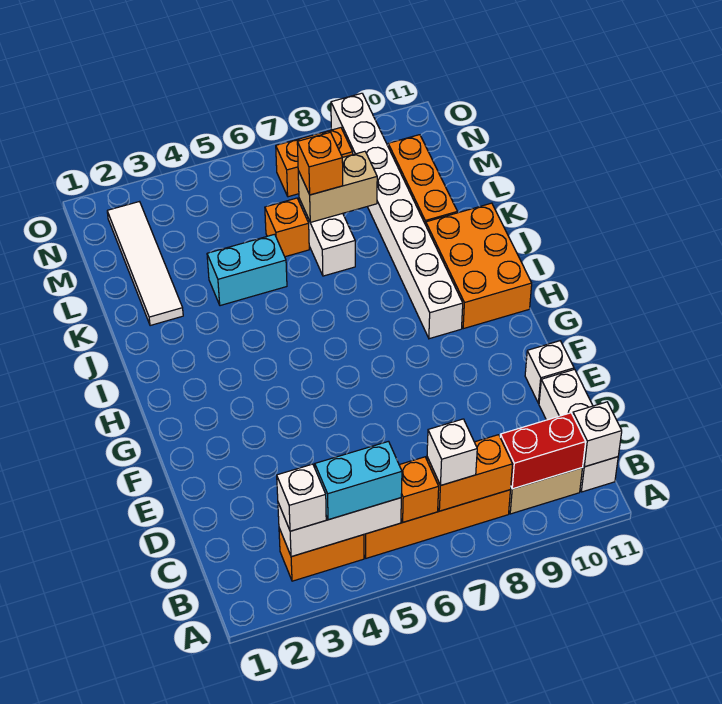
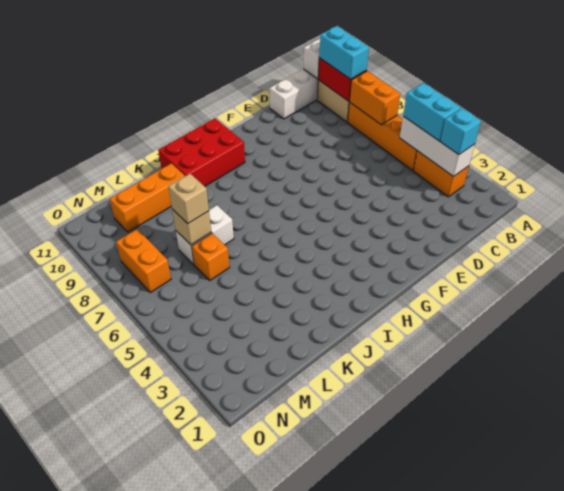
white brick B3 level 3 -> cyan brick B3 level 3
orange brick B6 level 2 -> none
white brick B7 level 3 -> none
white brick E11 level 1 -> none
white brick H9:O9 level 1 -> none
orange brick H10:J11 level 1 -> red brick H10:J11 level 1
white tile K2:N2 level 1 -> none
cyan brick K4:K5 level 1 -> cyan brick B9:B10 level 3
tan brick L7:L8 level 2 -> tan brick L7 level 2
orange brick L7 level 3 -> tan brick L7 level 3

